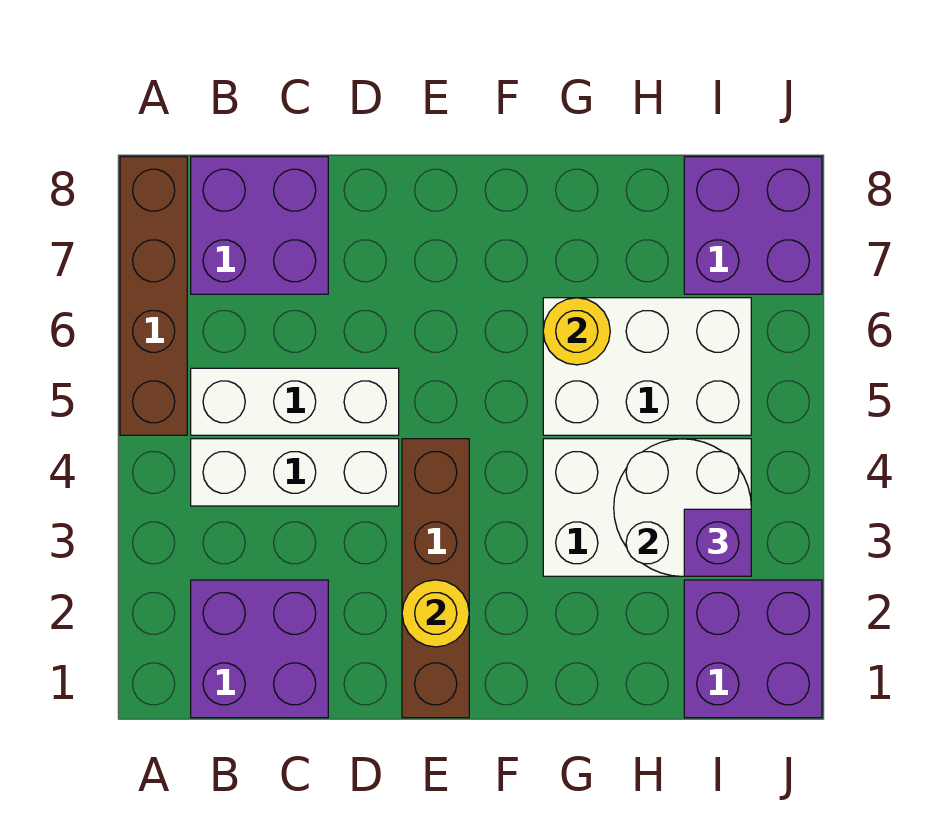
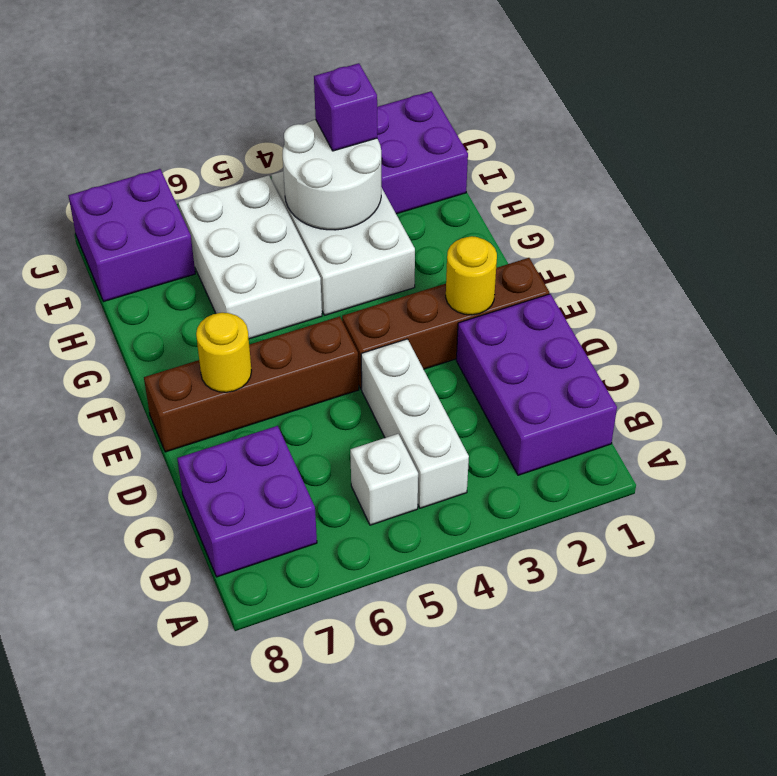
brown brick A5:A8 level 1 -> brown brick E5:E8 level 1
purple brick B1:C2 level 1 -> purple brick B1:D2 level 1
white brick B5:D5 level 1 -> white brick B5 level 1
yellow round brick G6 level 2 -> yellow round brick E7 level 2

